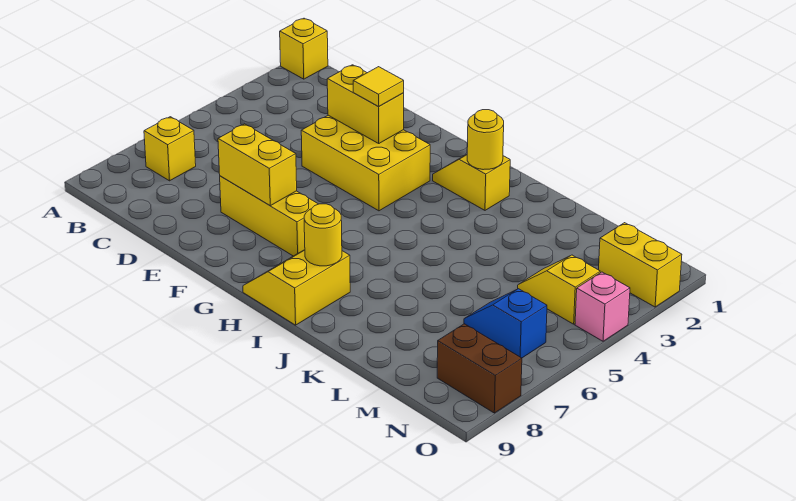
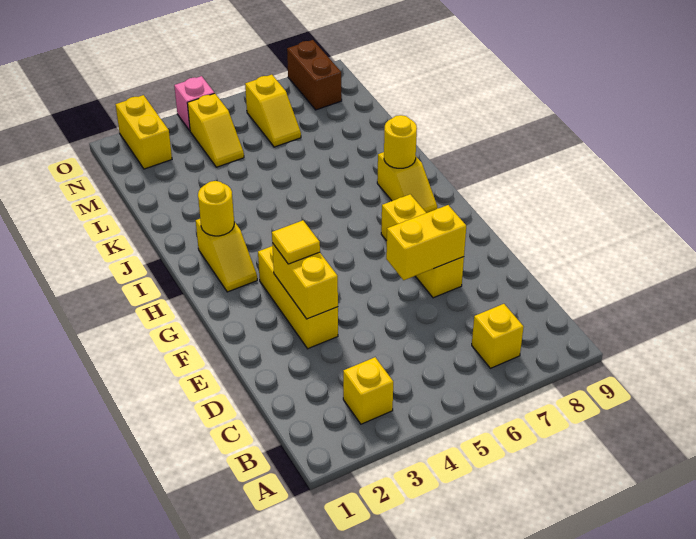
yellow brick A1 level 1 -> yellow brick B3 level 1
yellow brick E3:G4 level 1 -> yellow brick E3:G3 level 1
yellow brick E7:F7 level 2 -> yellow brick E6:E7 level 2
yellow slope H8:I9 level 1 top I -> yellow slope H8:I8 level 1 top I
blue slope M6:N6 level 1 top N -> yellow slope M6:N6 level 1 top N

